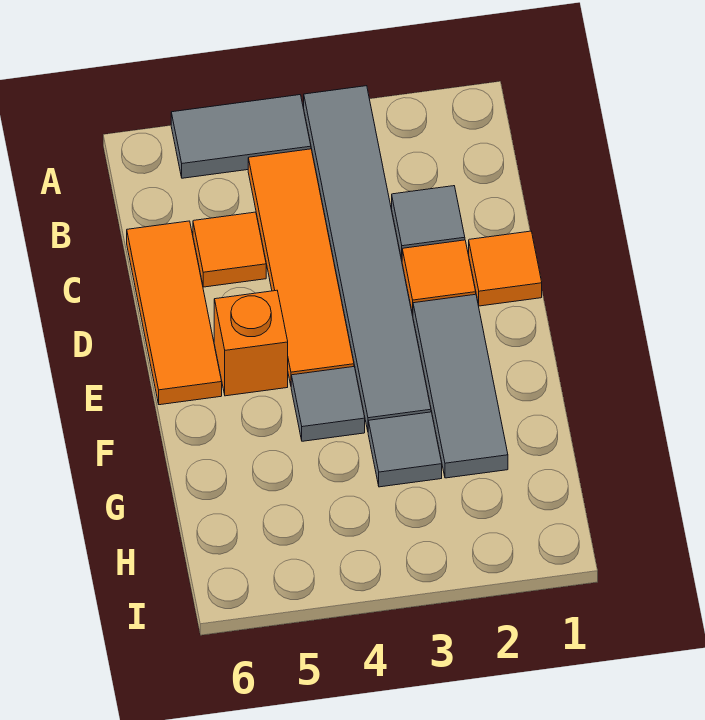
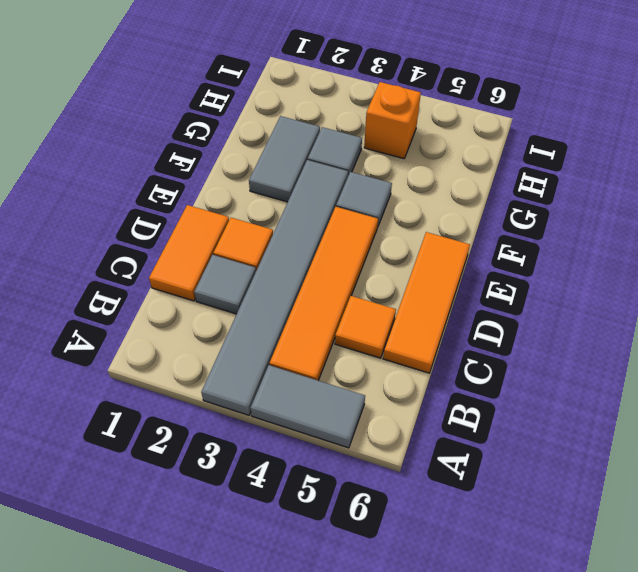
orange tile D1 level 1 -> orange tile C1:D1 level 1
grey tile E2:G2 level 1 -> grey tile F2:G2 level 1
orange brick E5 level 1 -> orange brick H4 level 1

